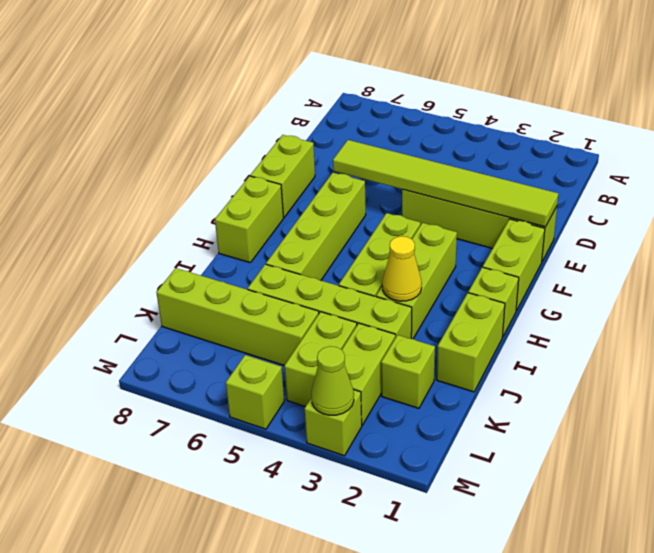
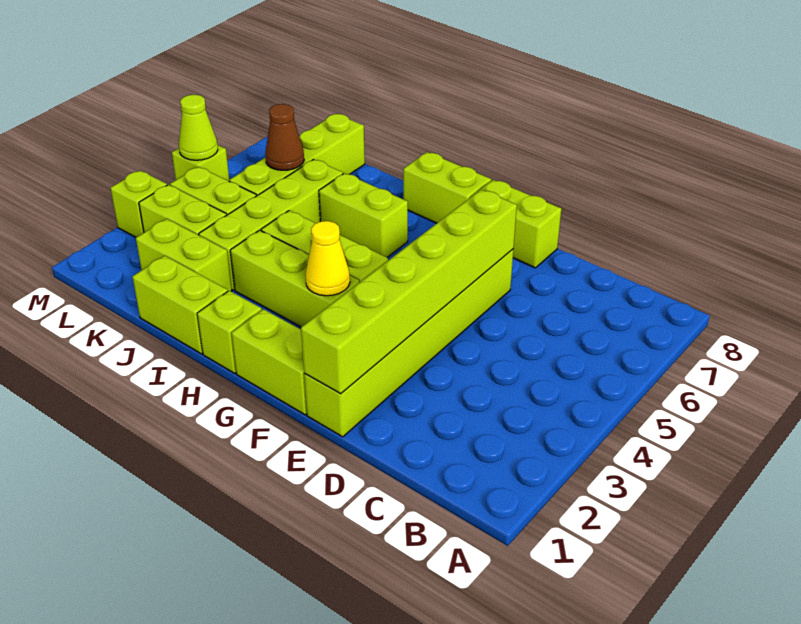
lime brick E1:E4 level 1 -> lime brick E1:E6 level 1
lime tile E1:E6 level 2 -> lime brick E1:E6 level 2
lime brick F6:I6 level 1 -> lime brick H6:I6 level 1
yellow cone I3 level 2 -> yellow cone G3 level 2
lime brick K2 level 1 -> lime brick J2:K2 level 1
none -> brown cone K6 level 2
lime cone M3 level 2 -> lime cone M5 level 2

